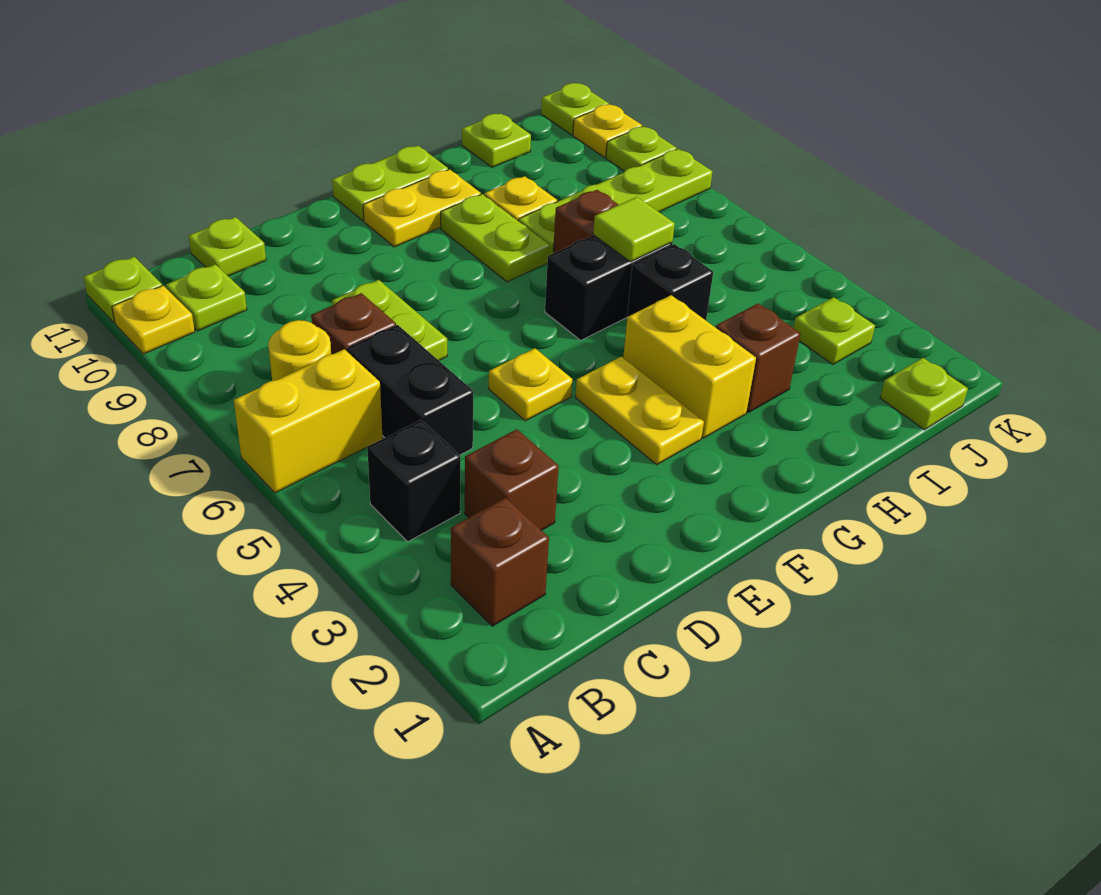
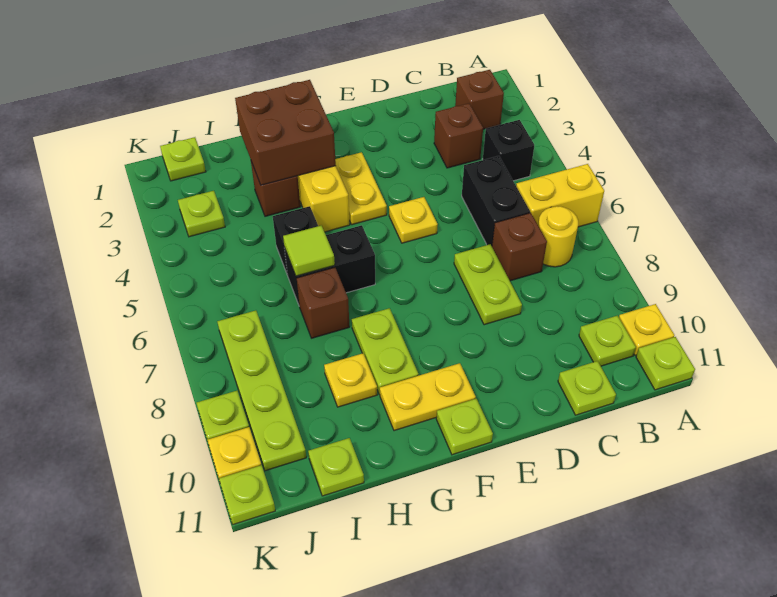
lime plate F11:G11 level 1 -> lime plate F11 level 1
none -> brown brick G2:H3 level 2
lime plate H8:K8 level 1 -> lime plate J7:J10 level 1

